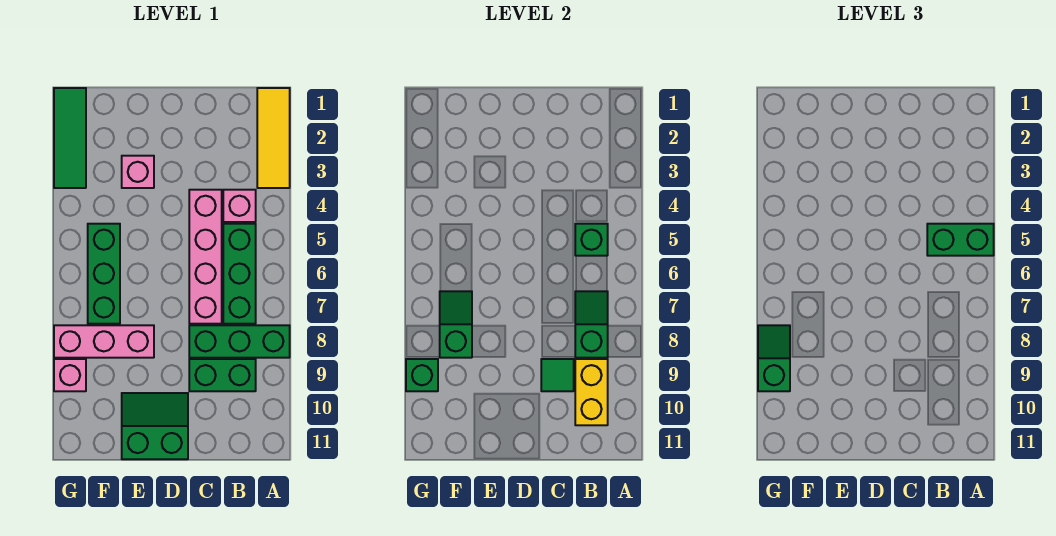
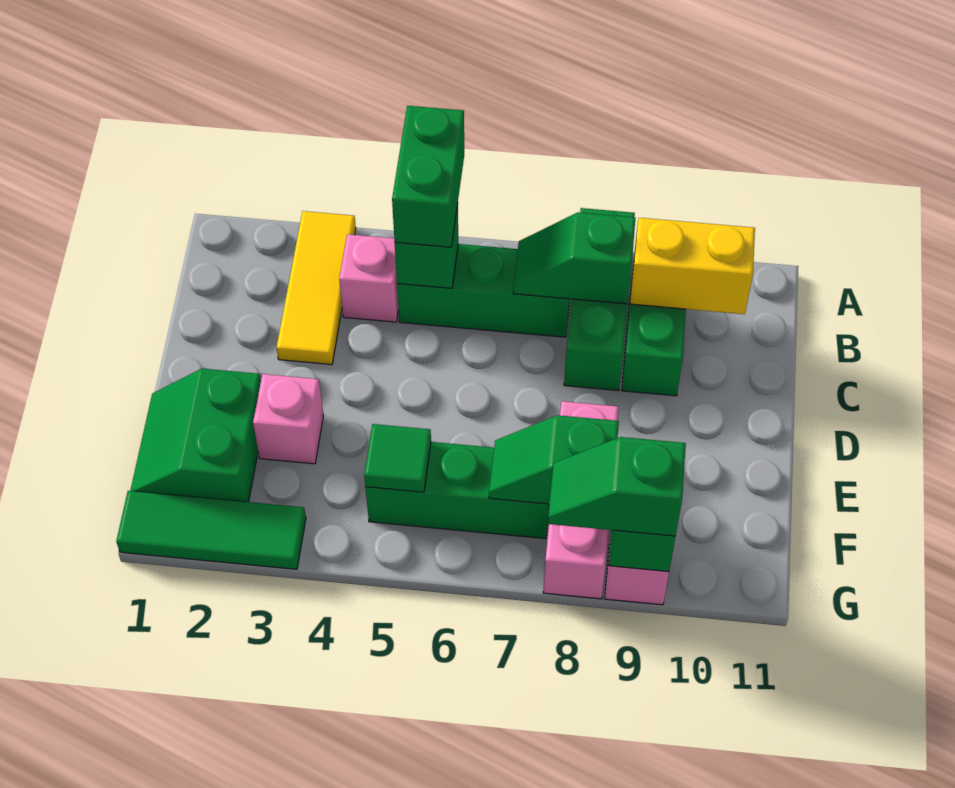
yellow tile A1:A3 level 1 -> yellow tile A3:C3 level 1
pink brick C4:C7 level 1 -> none
green tile C9 level 2 -> green tile F5 level 2
green slope D10:E11 level 1 top 11 -> green slope E1:F2 level 1 top 2

